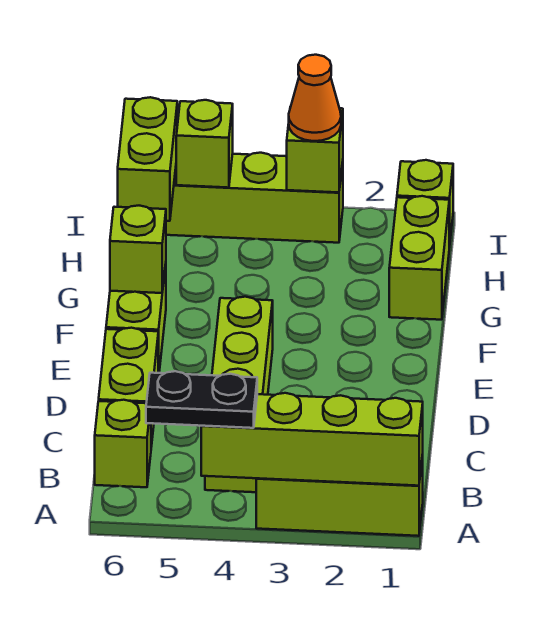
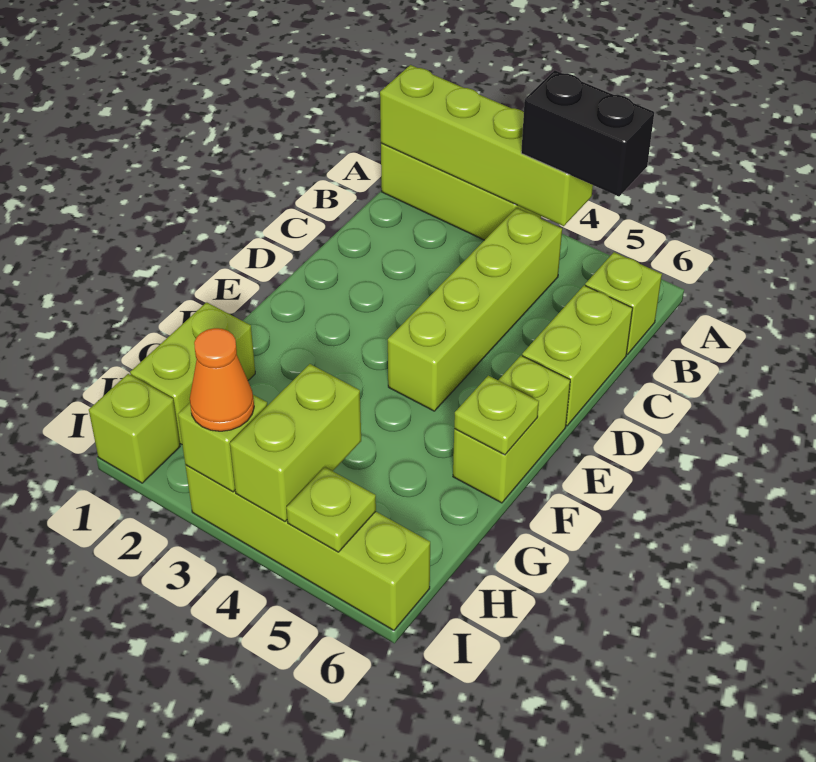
black plate A4:A5 level 3 -> black brick A4:A5 level 3
lime brick F6 level 2 -> lime plate F6 level 2
lime brick H6:I6 level 2 -> lime brick H4:I4 level 2
lime brick I5 level 2 -> lime plate I5 level 2

